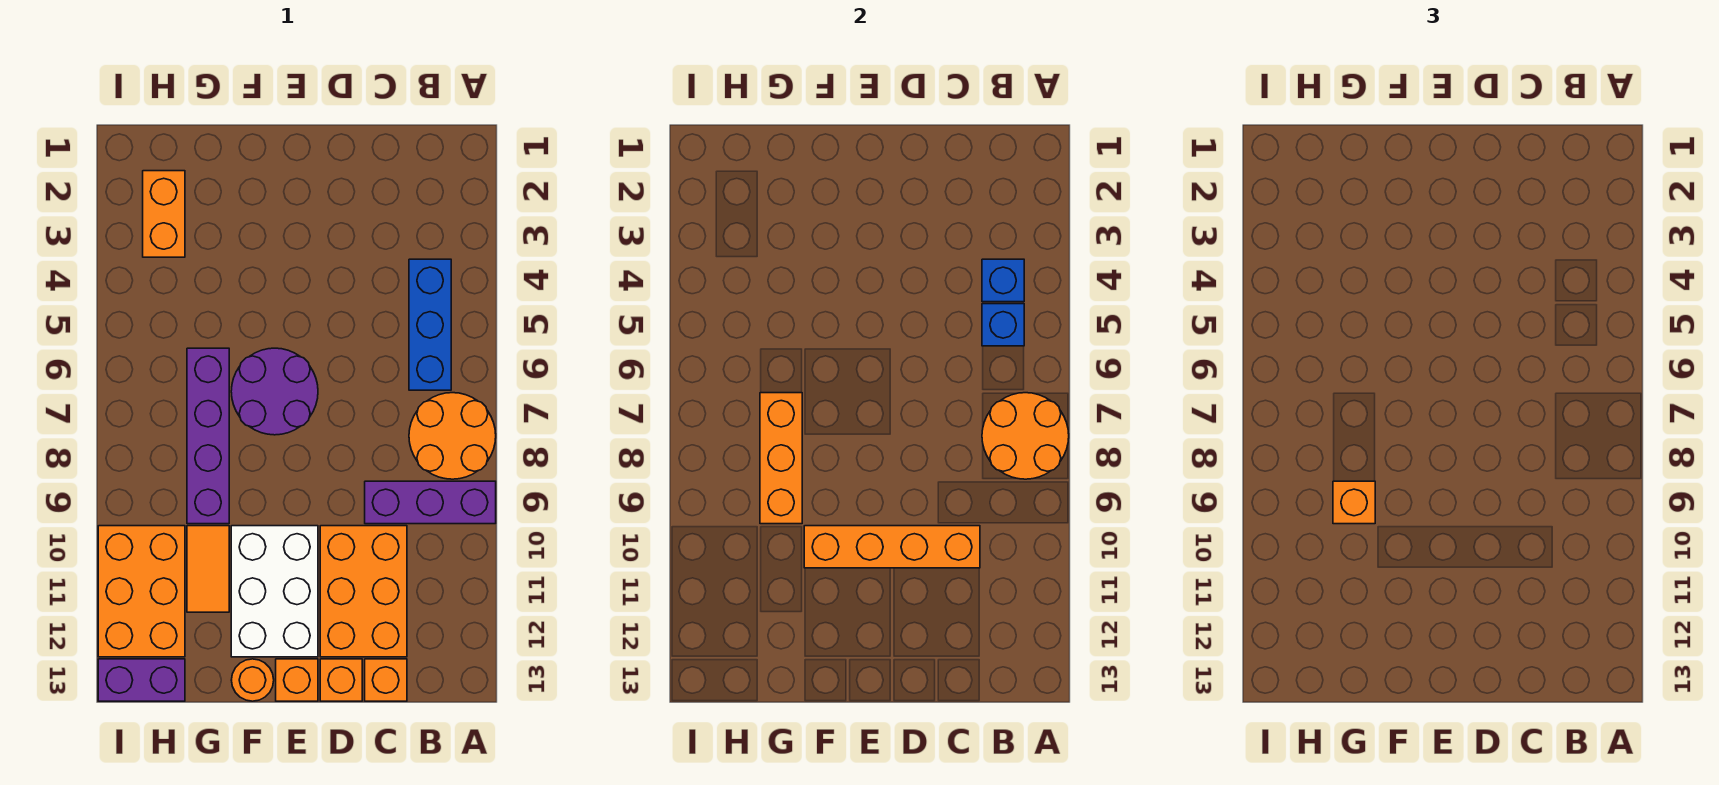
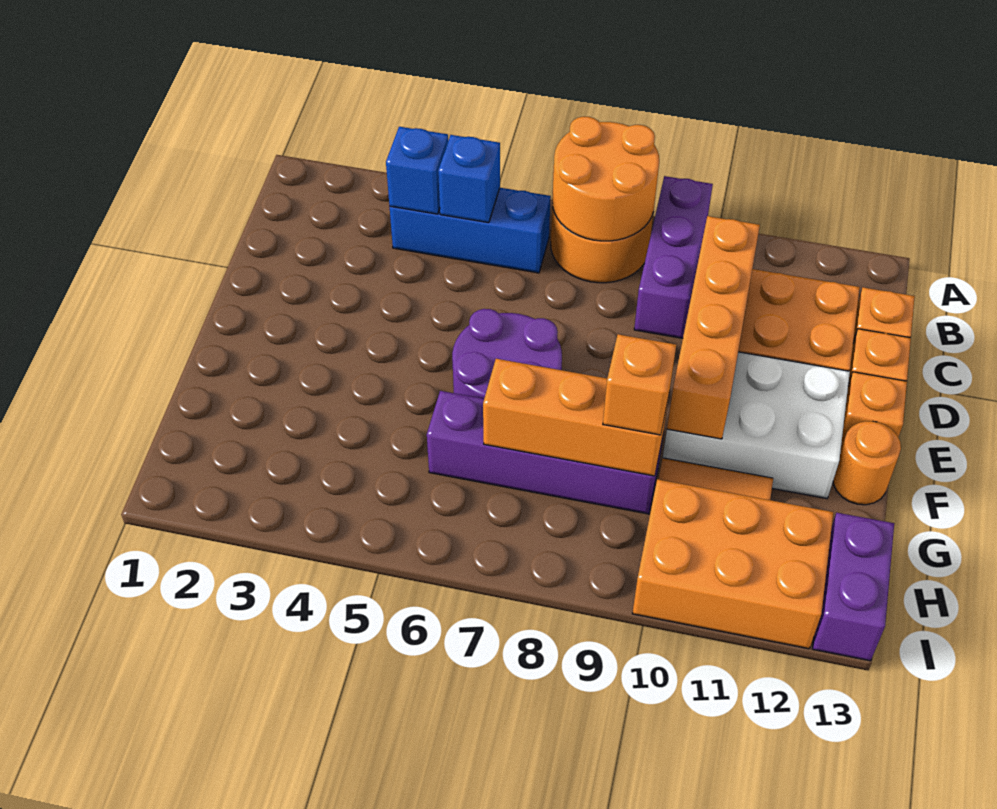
orange brick H2:H3 level 1 -> none

